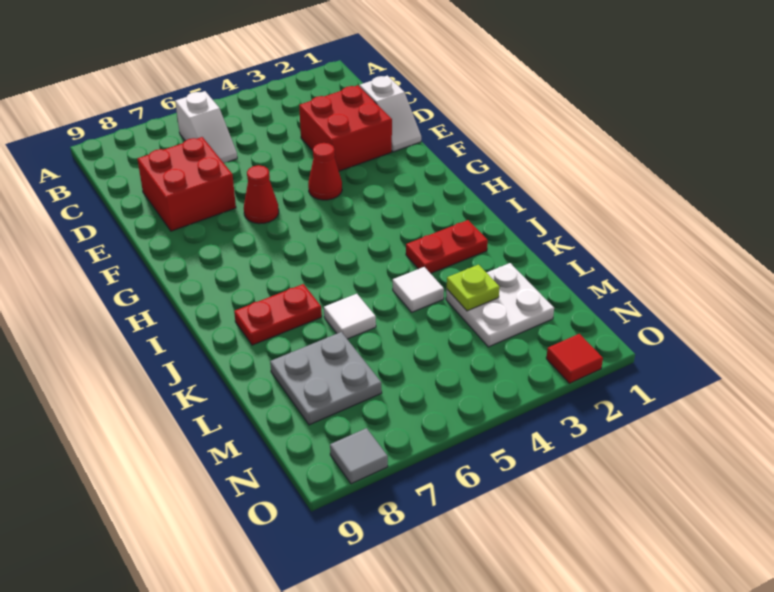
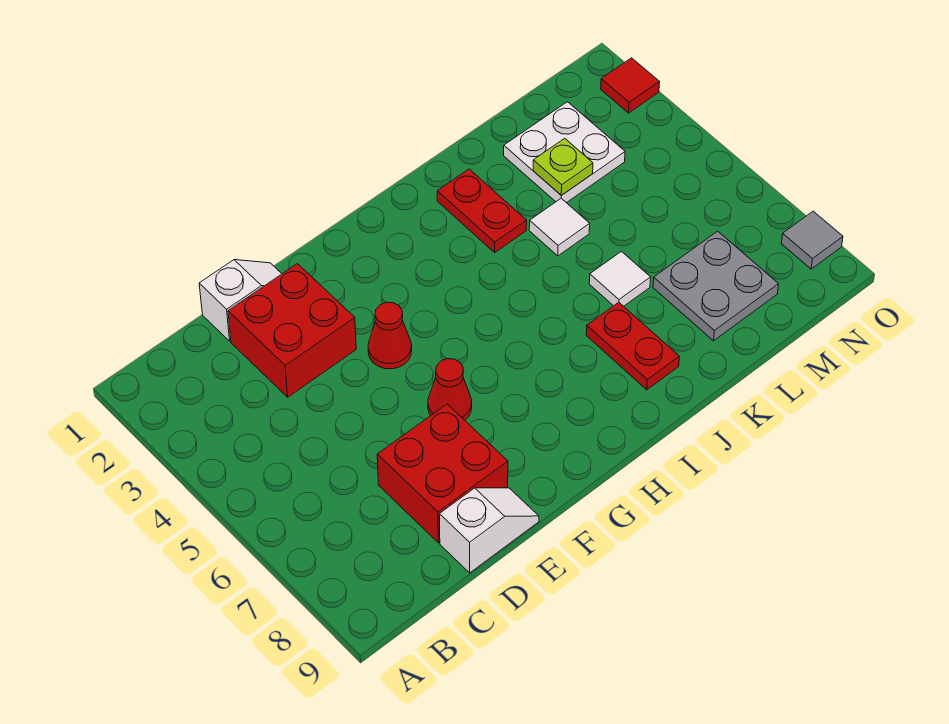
white slope B6:C6 level 1 top B -> white slope D9:E9 level 1 top D

